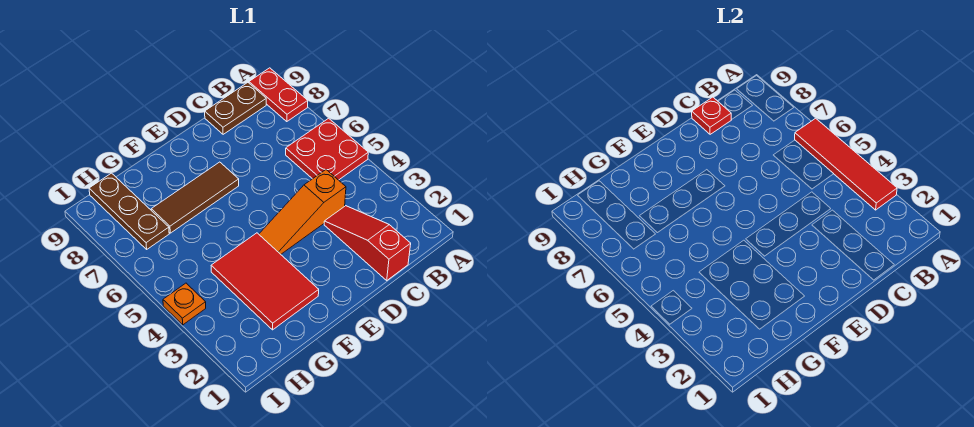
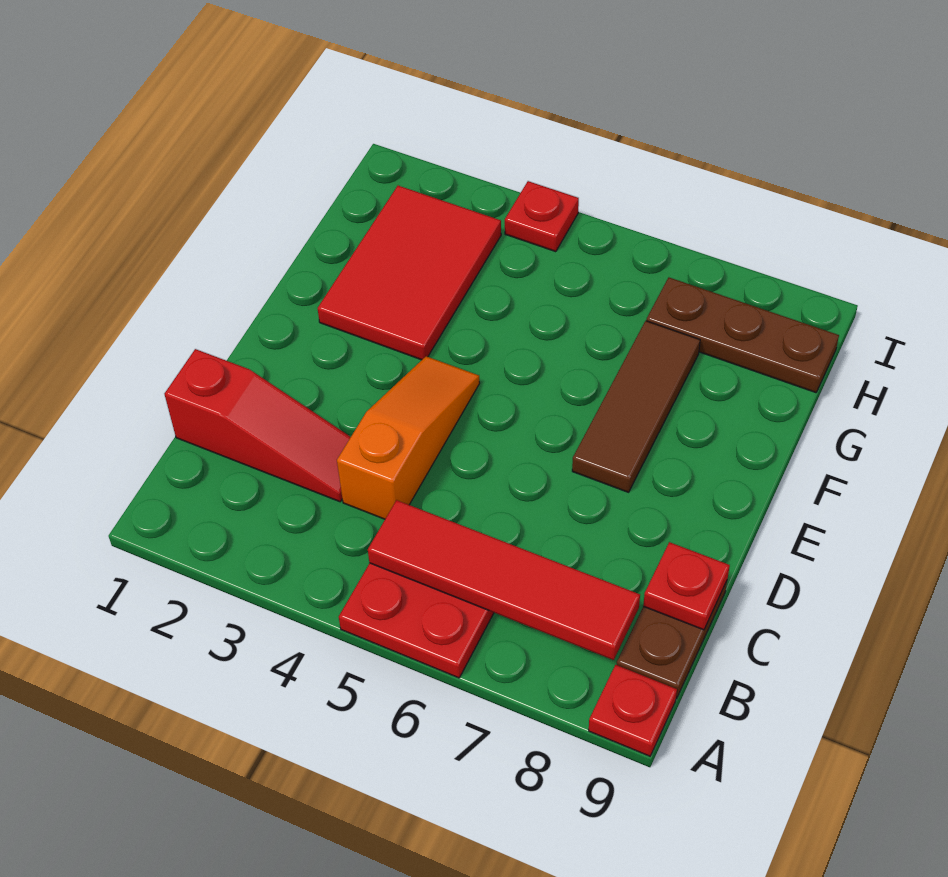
red tile A3:A6 level 2 -> red tile B5:B8 level 2
red plate A8:A9 level 1 -> red plate A9 level 1
red tile F2:G4 level 1 -> red tile F2:H3 level 1
orange plate I4 level 1 -> red plate I4 level 1

